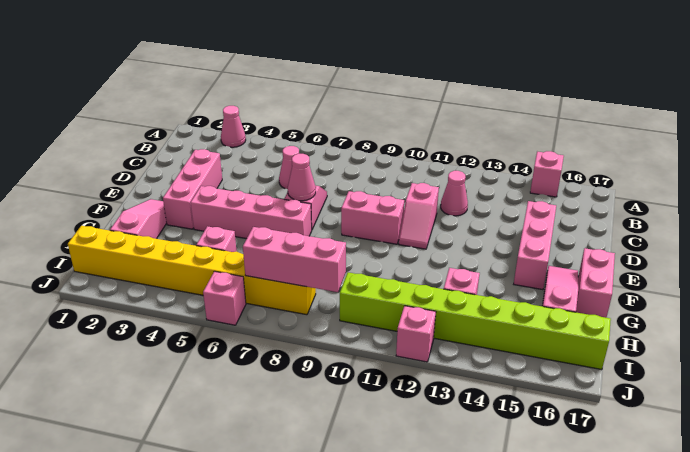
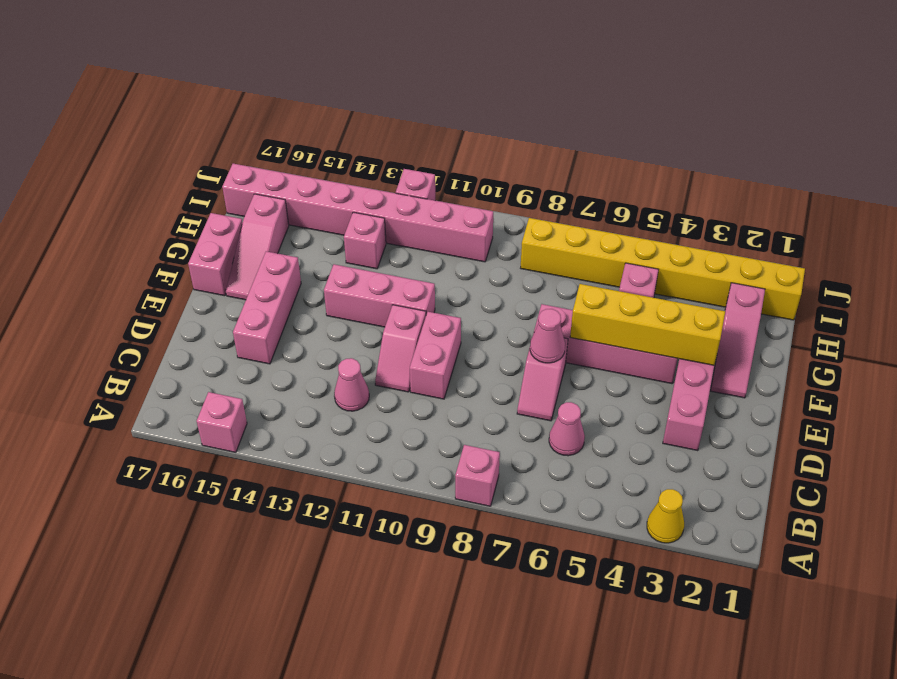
pink cone A3 level 1 -> yellow cone A3 level 1
pink slope D11:E11 level 1 top D -> pink slope D11:E11 level 1 top E
pink brick E9:E10 level 1 -> pink brick D10:E10 level 1
none -> yellow brick F3:F6 level 2
pink brick I7:I9 level 2 -> pink brick F11:F13 level 1
lime brick I10:I17 level 1 -> pink brick I10:I17 level 1
pink brick J6 level 1 -> pink brick A8 level 1

